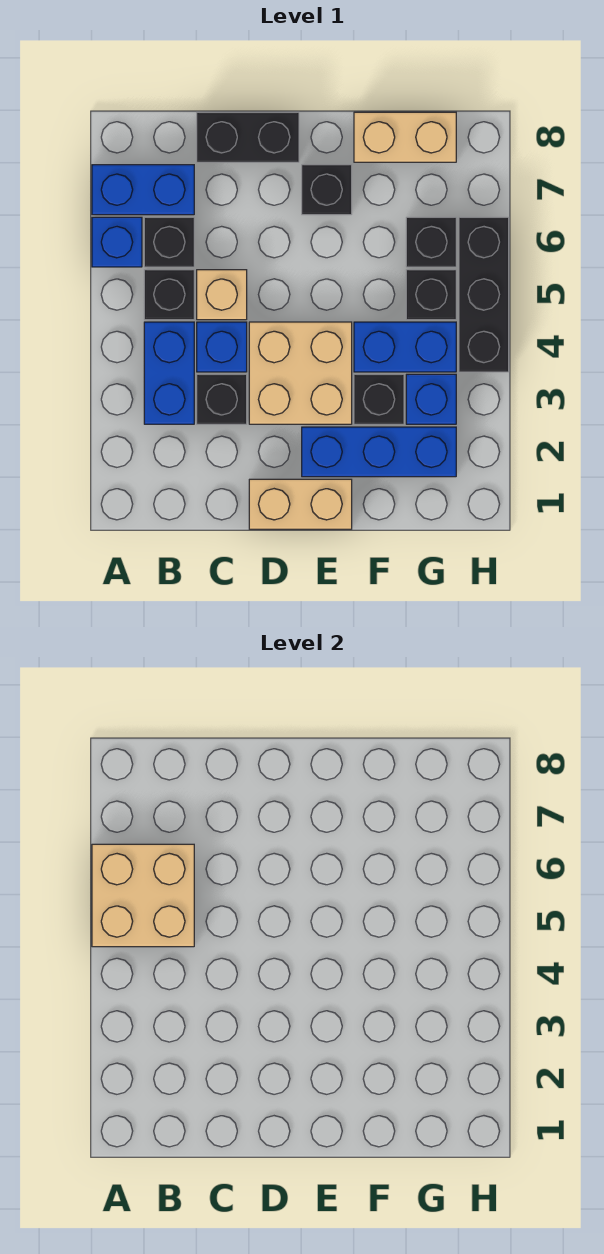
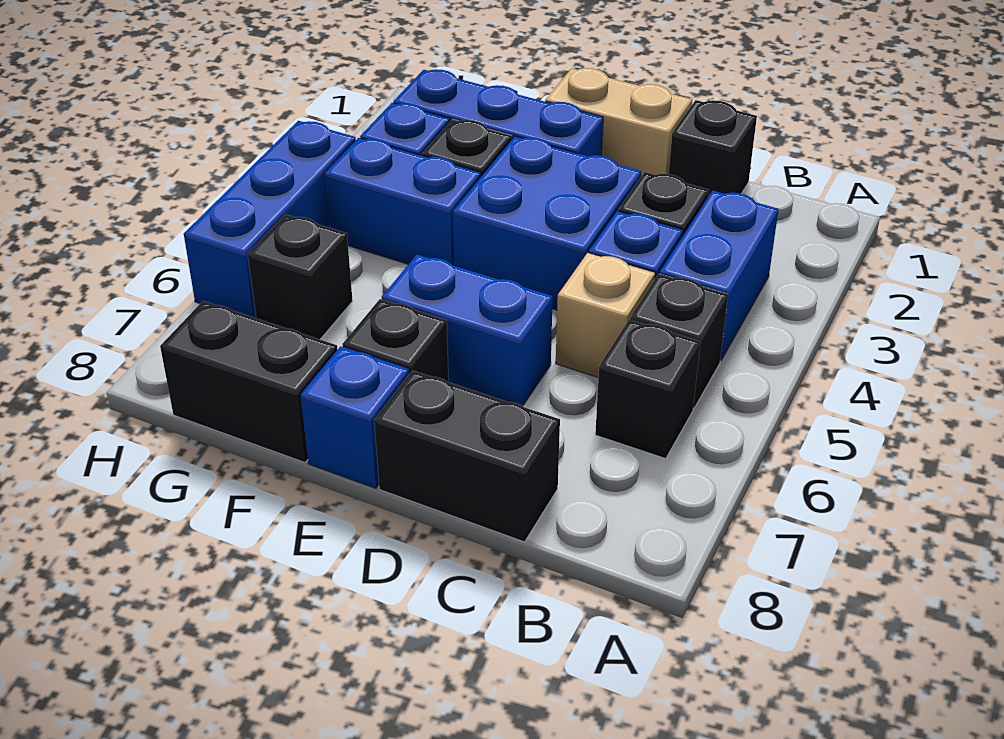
tan brick A5:B6 level 2 -> none
blue brick A6 level 1 -> blue brick E8 level 1
blue brick A7:B7 level 1 -> blue brick D6:E6 level 1
tan brick D3:E4 level 1 -> blue brick D3:E4 level 1
tan brick F8:G8 level 1 -> black brick F8:G8 level 1
black brick G5 level 1 -> black brick C1 level 1
black brick H4:H6 level 1 -> blue brick H4:H6 level 1

